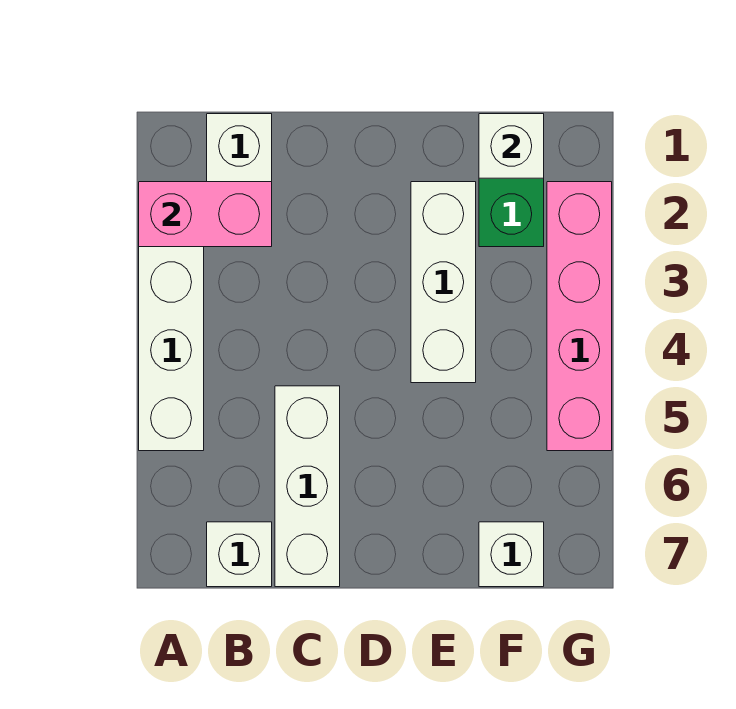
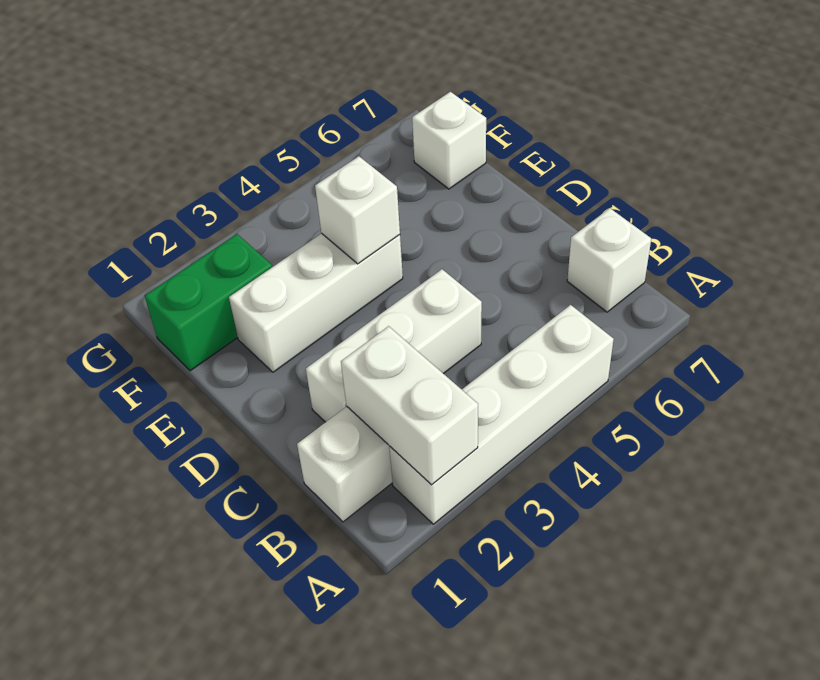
pink brick A2:B2 level 2 -> white brick A2:B2 level 2
white brick C5:C7 level 1 -> white brick C2:C4 level 1
white brick F1 level 2 -> white brick E4 level 2
pink brick G2:G5 level 1 -> none

